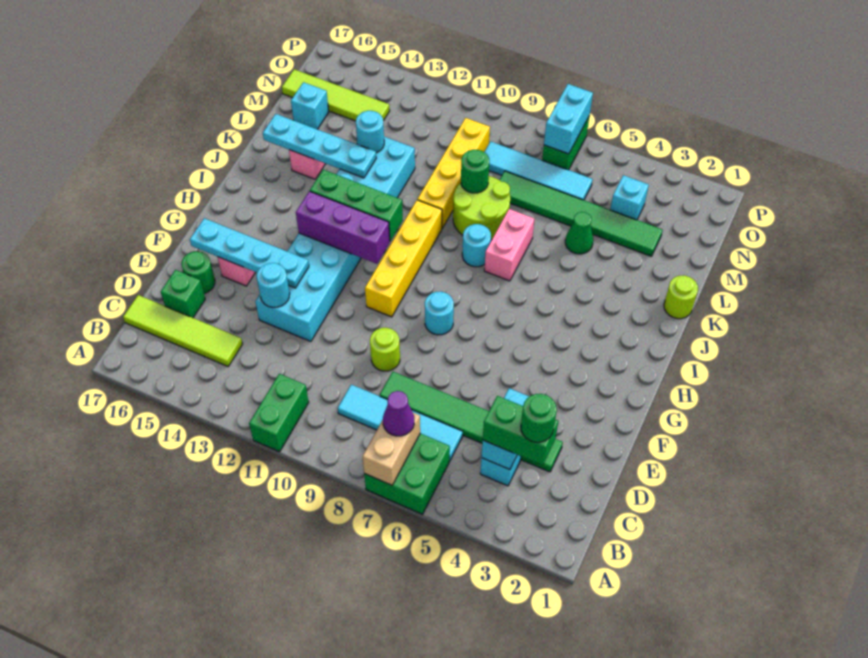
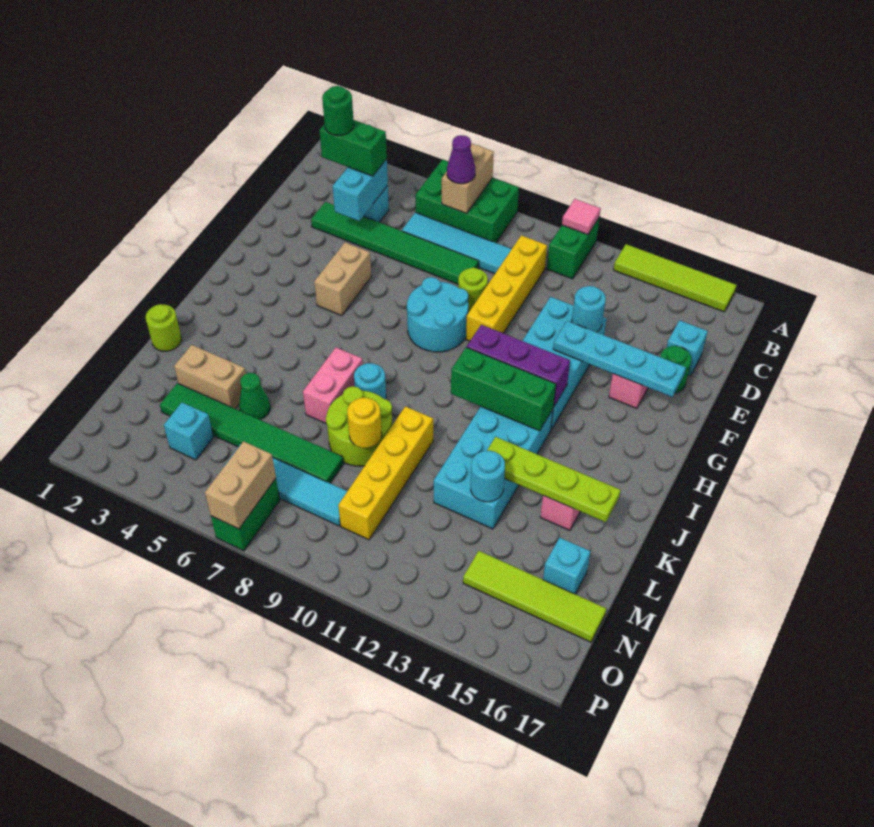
green brick A6:B7 level 1 -> green brick A6:B8 level 1
none -> pink tile A11 level 2
lime tile C14:C17 level 1 -> lime tile A13:A16 level 1
green brick D16 level 1 -> cyan brick D16 level 1
none -> tan brick F5:G5 level 1
cyan round brick G8 level 1 -> cyan round brick F8:G9 level 1
yellow brick G10:J10 level 1 -> yellow brick C10:F10 level 1
cyan plate K13:K16 level 2 -> lime plate K13:K16 level 2
none -> tan brick L3:L4 level 1
green round brick L9 level 2 -> yellow round brick L9 level 2
cyan brick O7:P7 level 2 -> tan brick O7:P7 level 2

